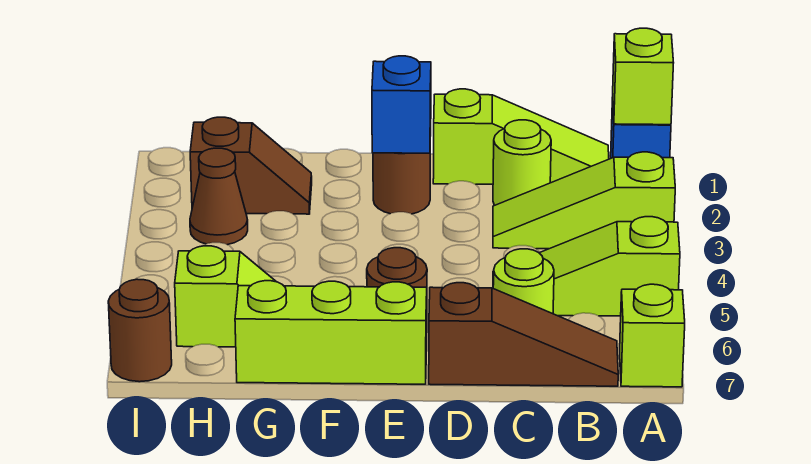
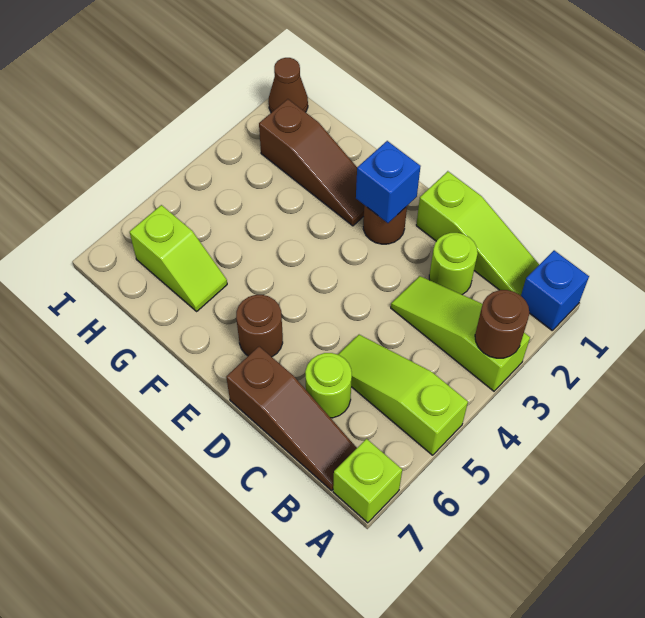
lime brick A1 level 2 -> none
lime brick E7:G7 level 1 -> none
brown slope G2:H2 level 1 top H -> brown slope F2:H2 level 1 top H
brown cone H3 level 1 -> brown cone I1 level 1
brown round brick I7 level 1 -> brown round brick A3 level 2

